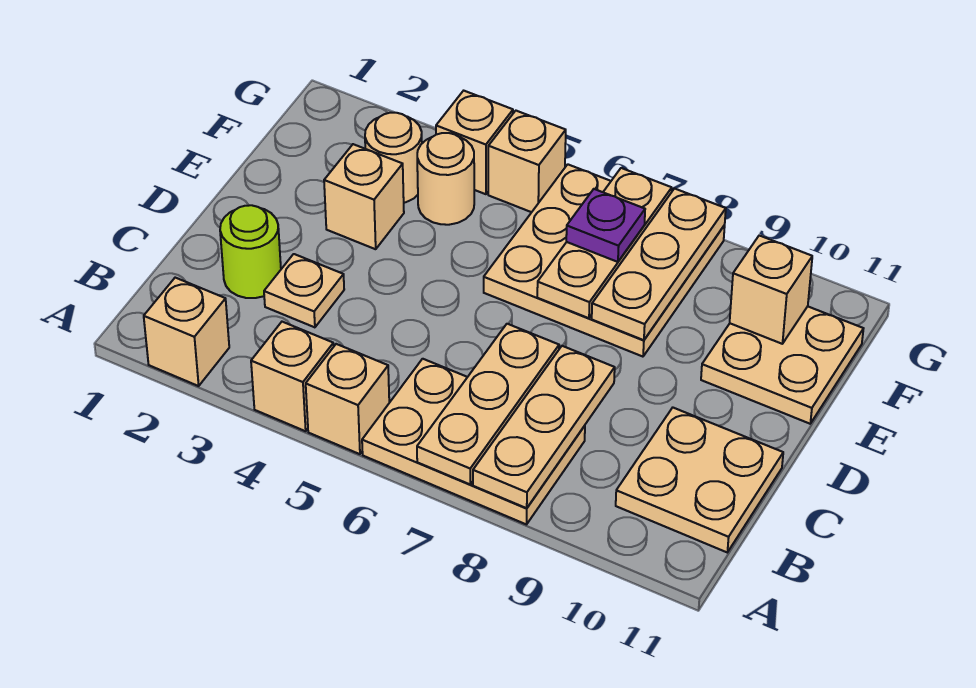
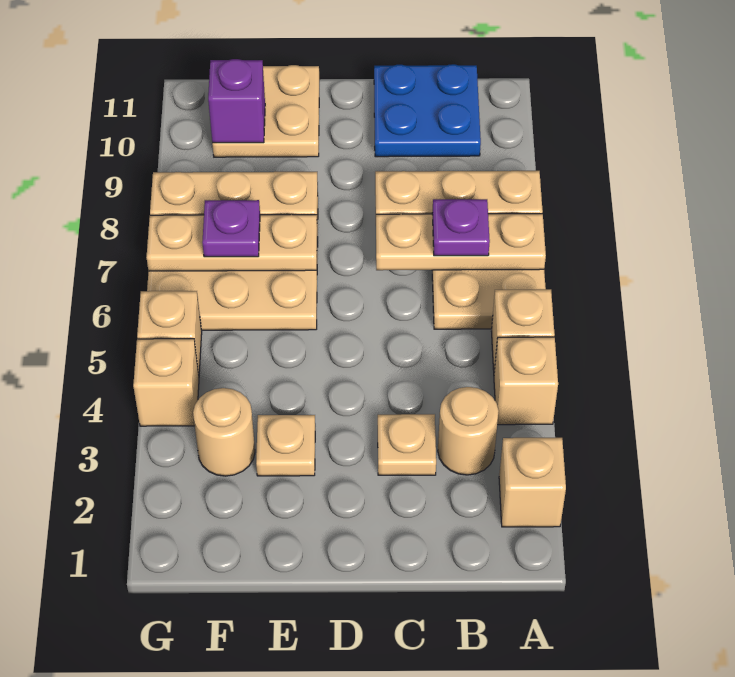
none -> purple plate B7 level 3
tan plate B10:C11 level 1 -> blue plate B10:C11 level 1
lime round brick C2 level 1 -> none
tan brick E3 level 1 -> tan plate E3 level 1
tan round brick F4 level 1 -> tan round brick B3 level 1
tan brick F10 level 2 -> purple brick F10 level 2

